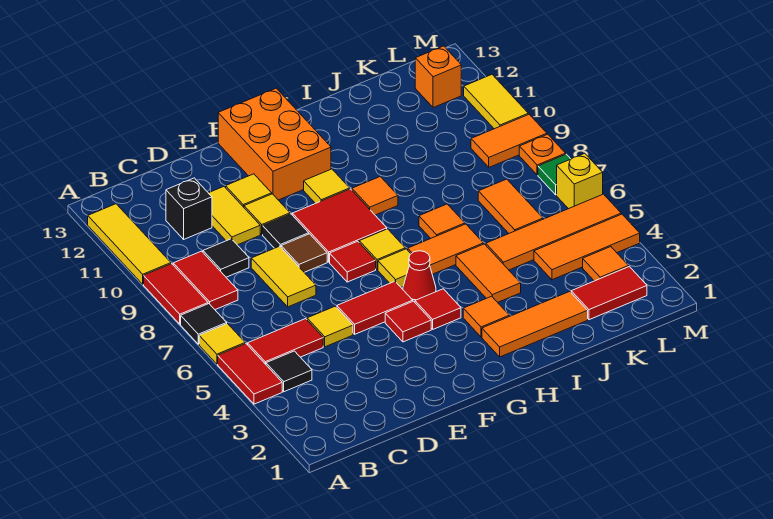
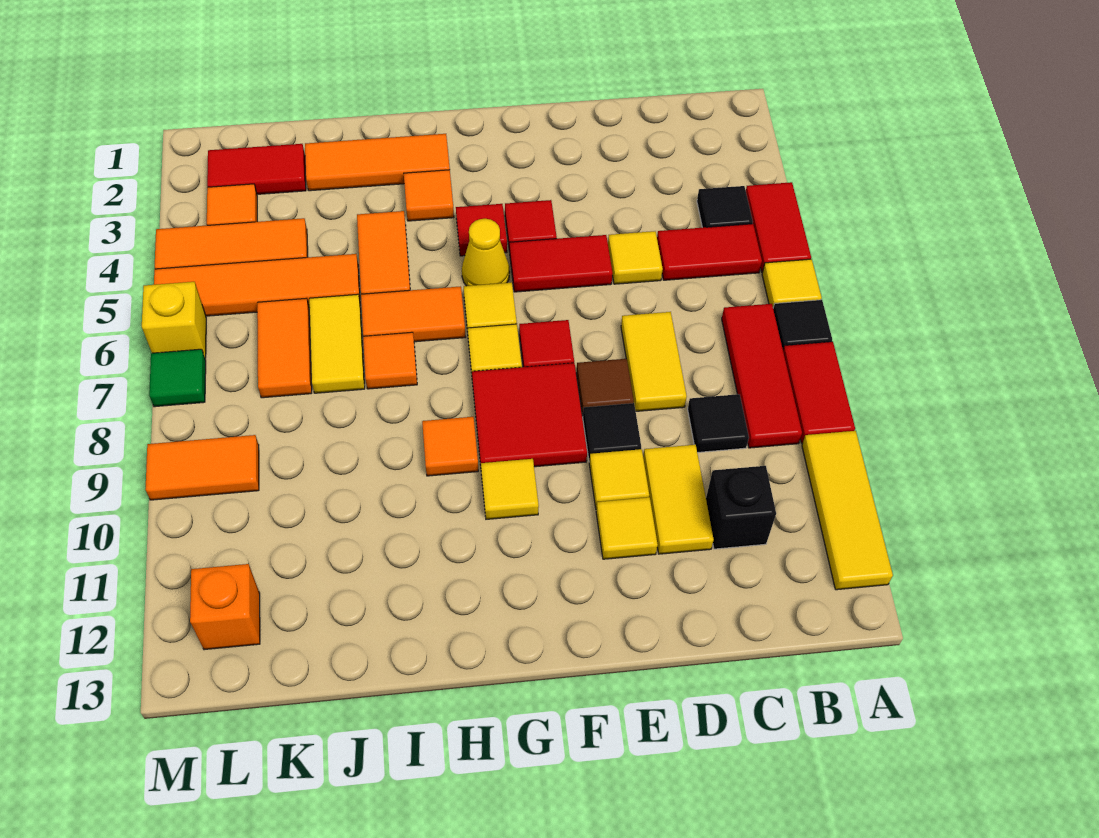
red tile B8:B9 level 1 -> red tile B7:B9 level 1
orange brick F11:G13 level 1 -> none
red cone G5 level 1 -> yellow cone G5 level 1
orange plate M8 level 1 -> none
yellow tile M10:M11 level 1 -> yellow tile J6:J7 level 1

